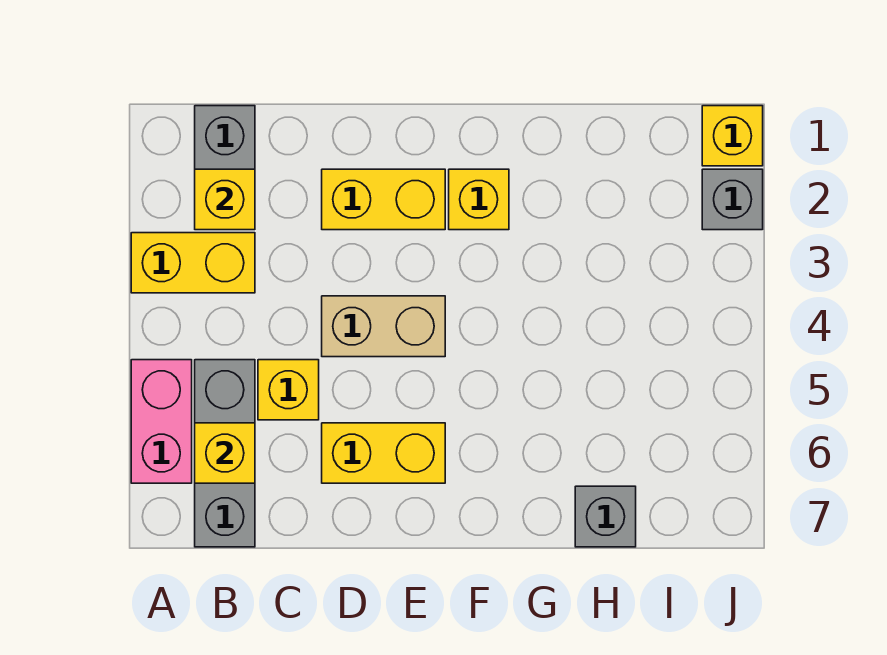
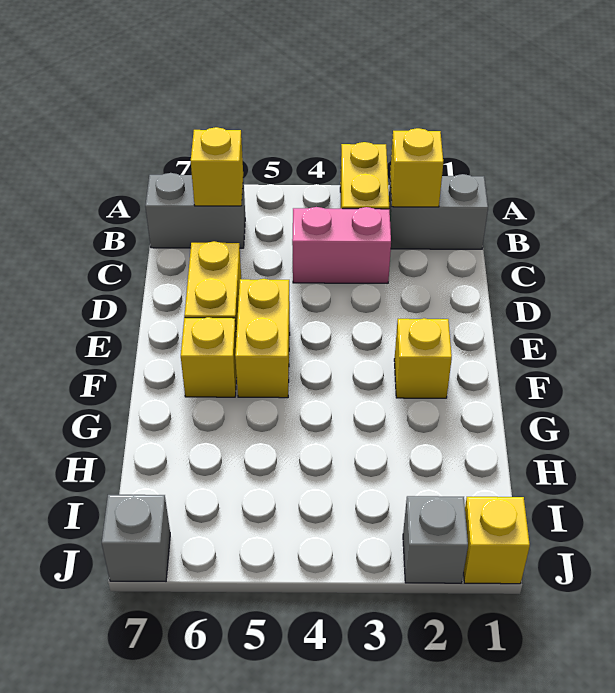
pink brick A5:A6 level 1 -> pink brick C3:C4 level 1
grey brick B5:B7 level 1 -> grey brick B6:B7 level 1
yellow brick C5 level 1 -> yellow brick F6 level 1
yellow brick D2:E2 level 1 -> yellow brick E5:F5 level 1
tan brick D4:E4 level 1 -> none
grey brick H7 level 1 -> grey brick J7 level 1

